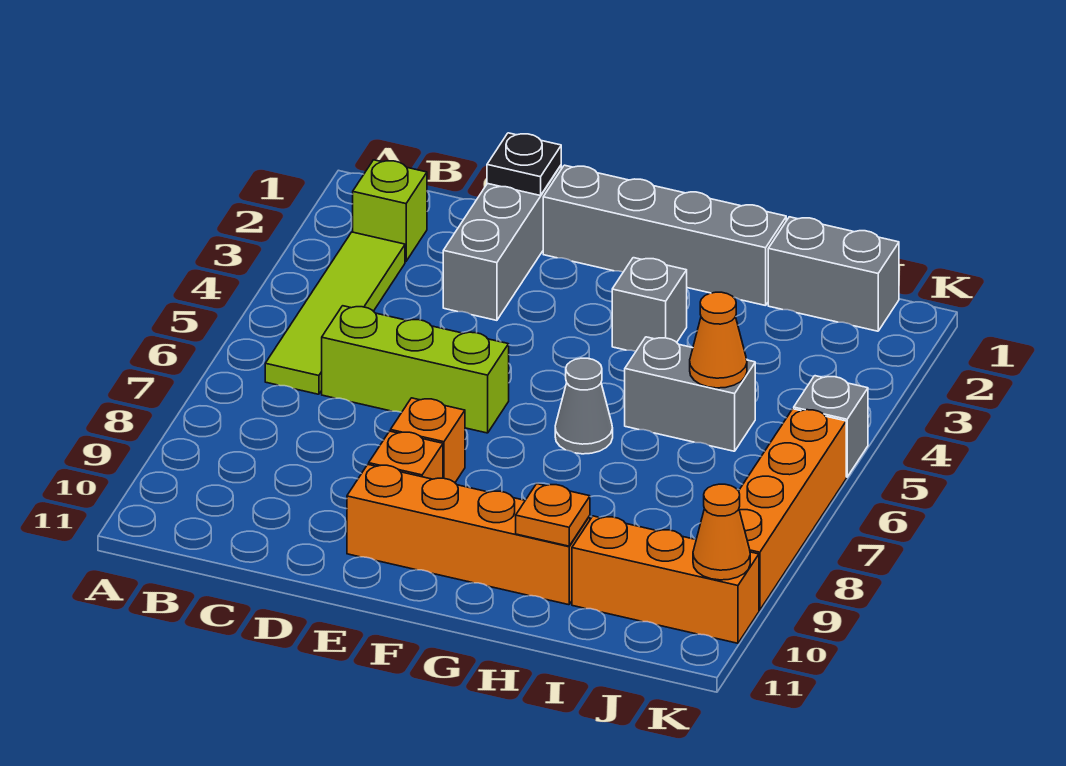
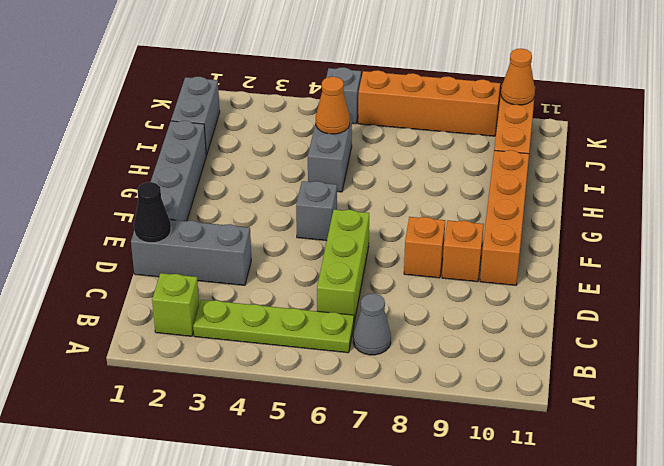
lime tile B3:B6 level 1 -> lime plate B3:B6 level 1
black plate D1 level 2 -> black cone D1 level 2
grey brick G3 level 1 -> grey brick F5 level 1
grey cone G6 level 1 -> grey cone B7 level 1
orange plate H10 level 2 -> none

